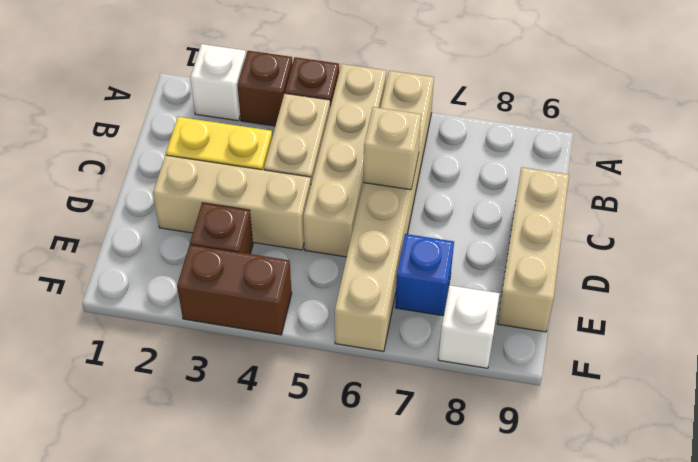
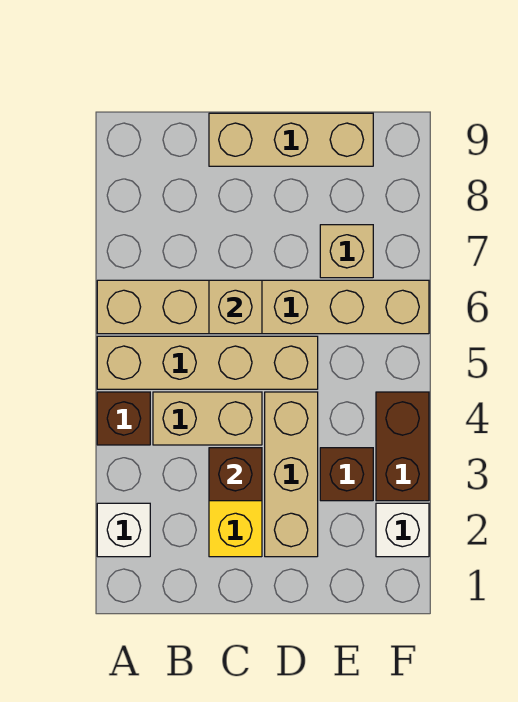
brown brick A3 level 1 -> brown brick C3 level 2
blue brick E7 level 1 -> tan brick E7 level 1
white brick F8 level 1 -> white brick F2 level 1

